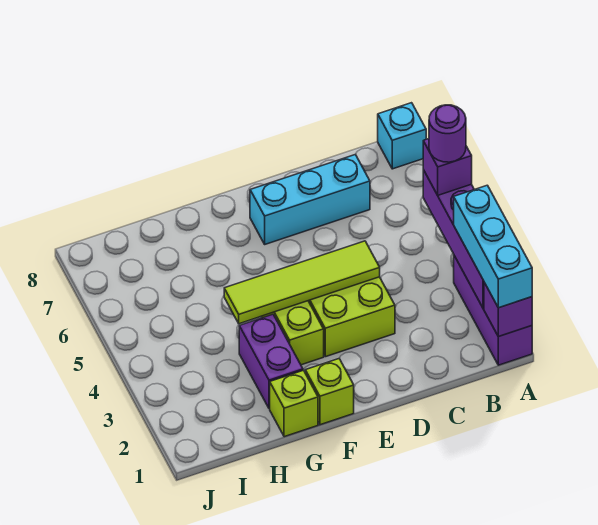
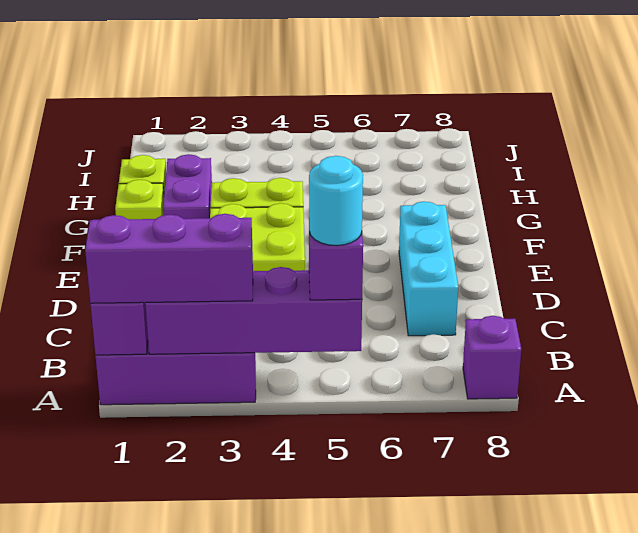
cyan brick A1:A3 level 3 -> purple brick A1:A3 level 3
purple round brick A5 level 4 -> cyan round brick A5 level 4
cyan brick A8 level 1 -> purple brick A8 level 1
lime tile D4:G4 level 2 -> none
purple brick G2:G3 level 1 -> purple brick F2:G2 level 1

